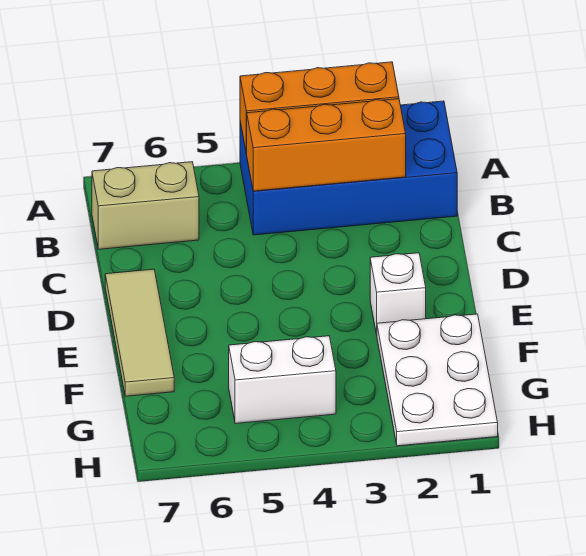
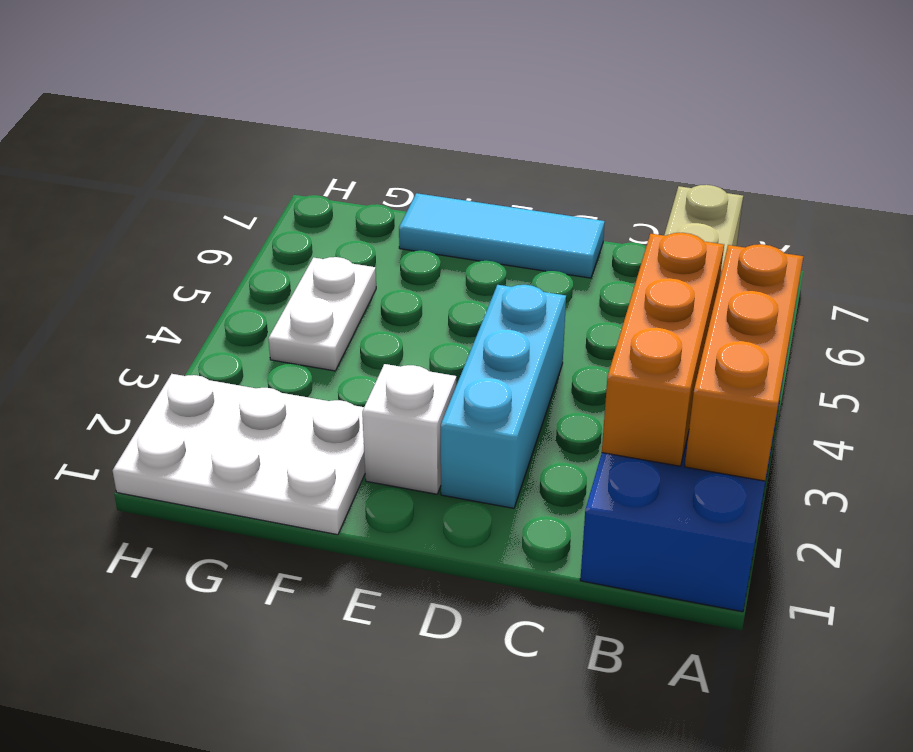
none -> cyan brick D2:D4 level 1
tan tile D7:F7 level 1 -> cyan tile D7:F7 level 1
white brick G4:G5 level 1 -> white plate G4:G5 level 1

